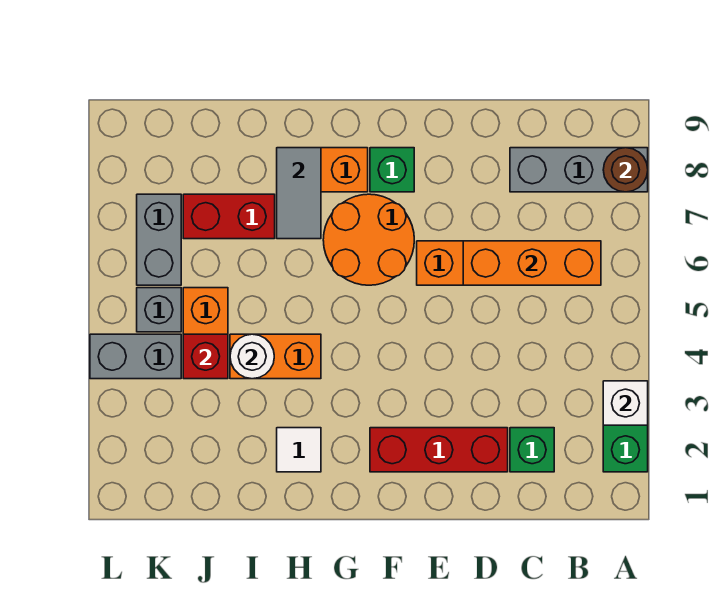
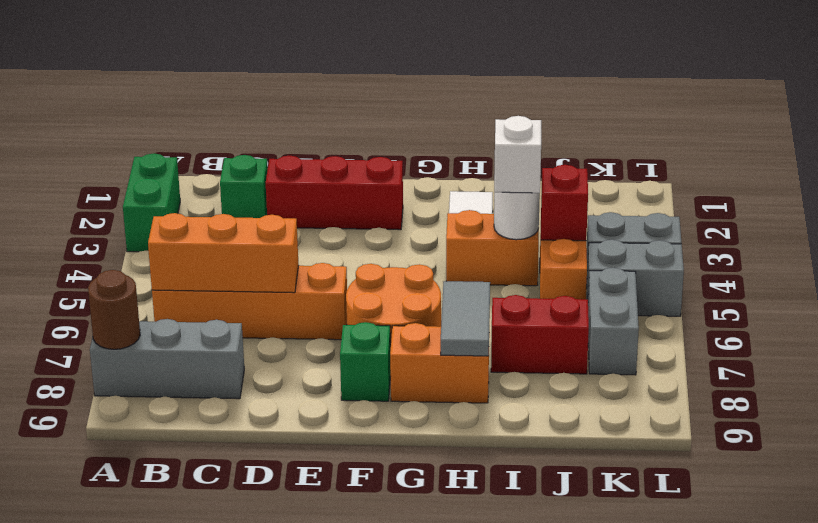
white brick A3 level 2 -> white brick I4 level 3
grey brick K5 level 1 -> grey brick K5:L5 level 1

